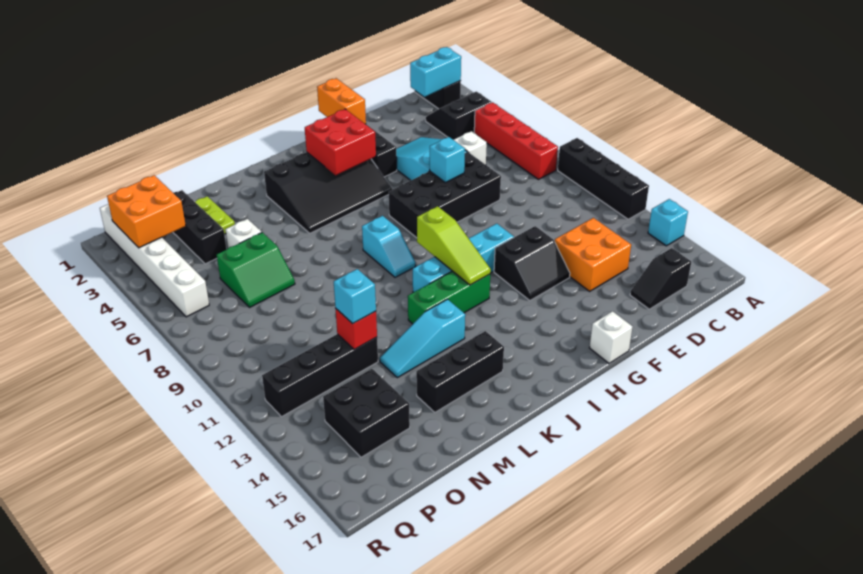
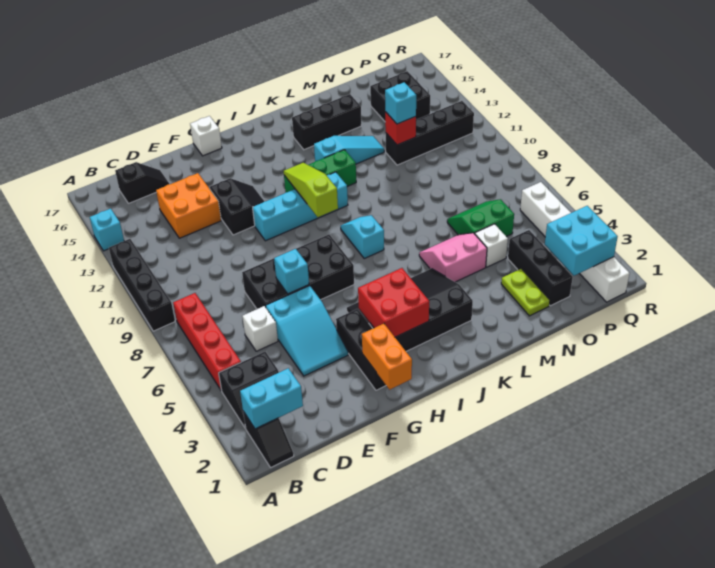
black slope F12:G13 level 1 top 12 -> black slope F12:G13 level 1 top F
none -> pink slope L5:M6 level 1 top 5
orange brick P2:Q3 level 2 -> cyan brick P2:Q3 level 2

